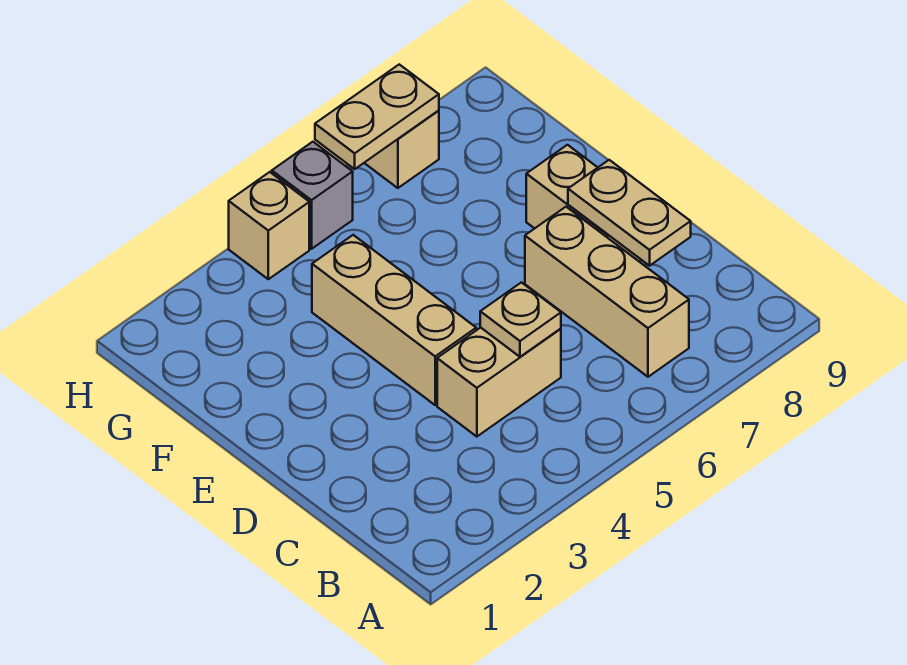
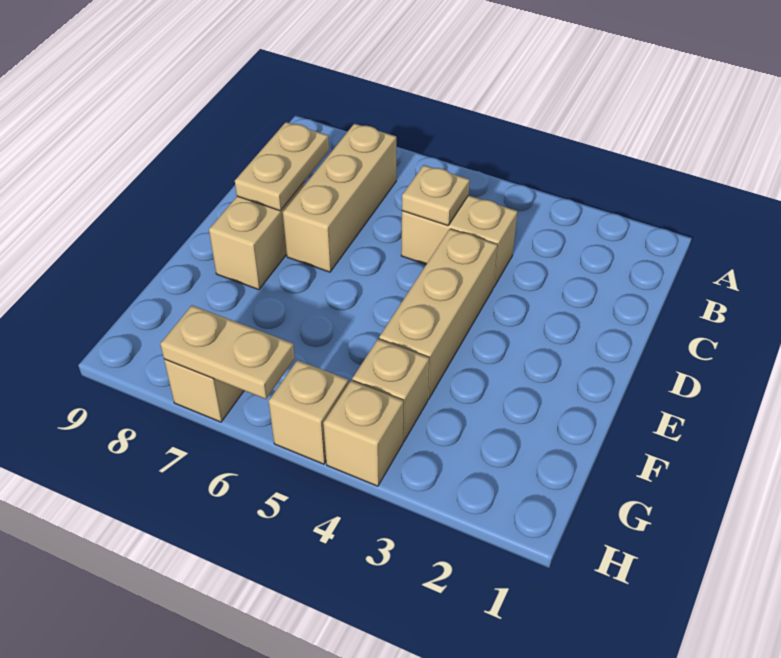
none -> tan brick G4 level 1
grey brick H5 level 1 -> tan brick H5 level 1

